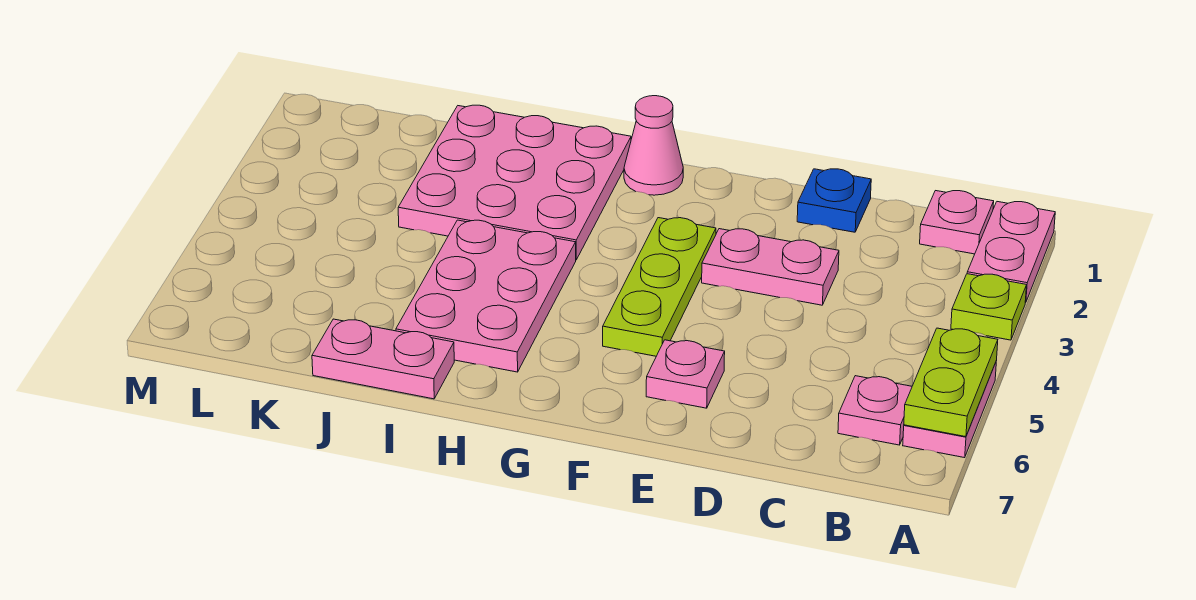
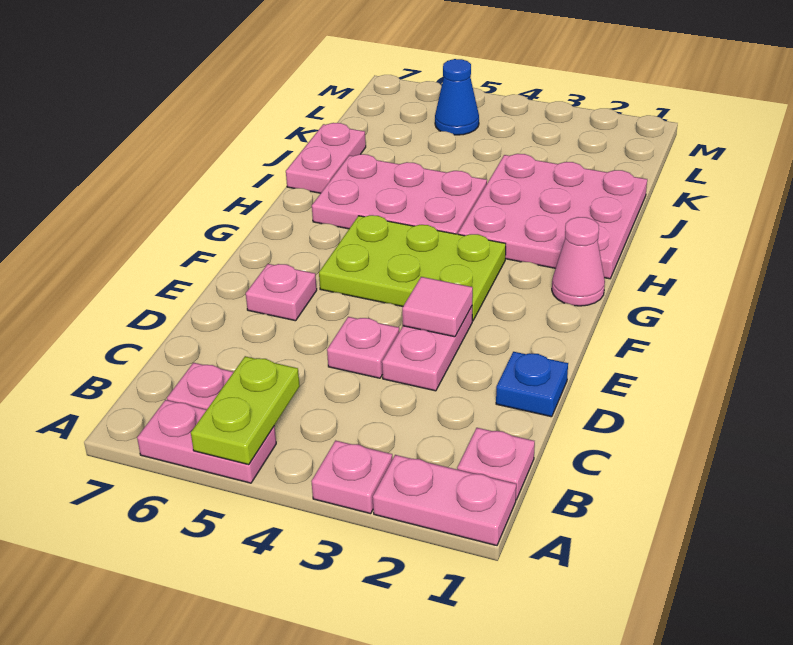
lime plate A3 level 1 -> pink plate A3 level 1
lime plate A5:A6 level 2 -> lime plate A5:B5 level 2
none -> pink plate D4 level 1
none -> pink tile E3 level 2
lime plate F3:F5 level 1 -> lime plate F3:G5 level 1
none -> blue cone L5 level 1

